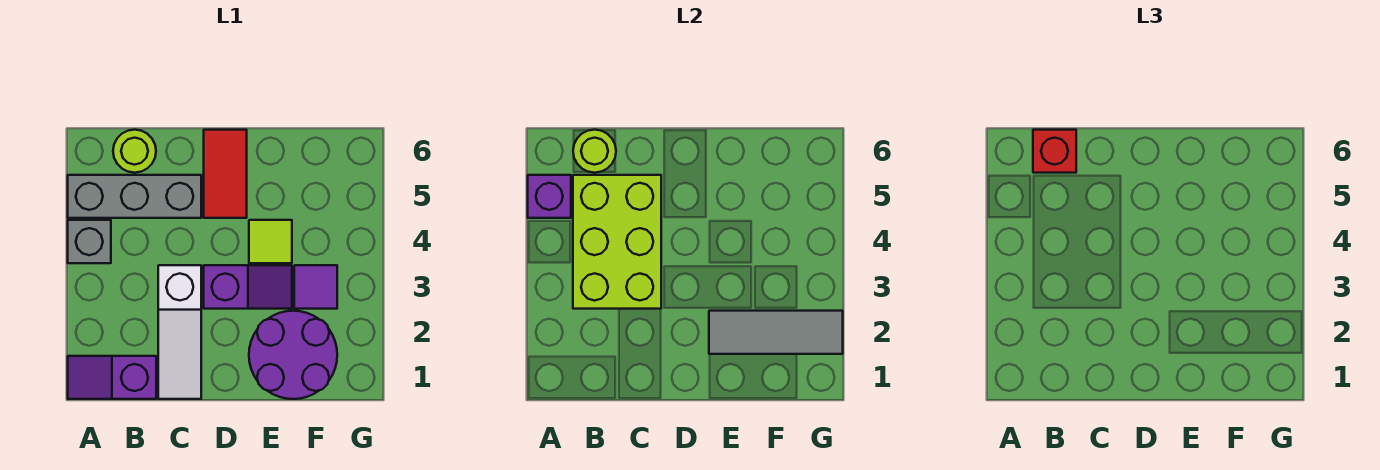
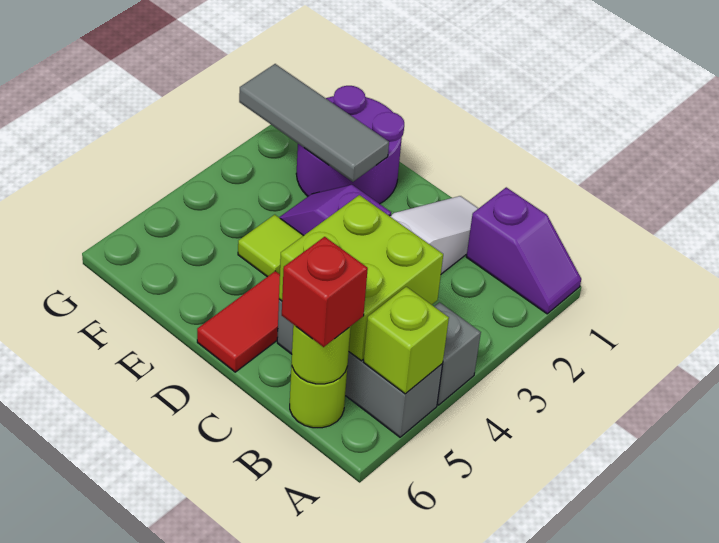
purple brick A5 level 2 -> lime brick A5 level 2
lime brick B3:C5 level 2 -> lime brick B4:C5 level 2
purple tile F3 level 1 -> none

